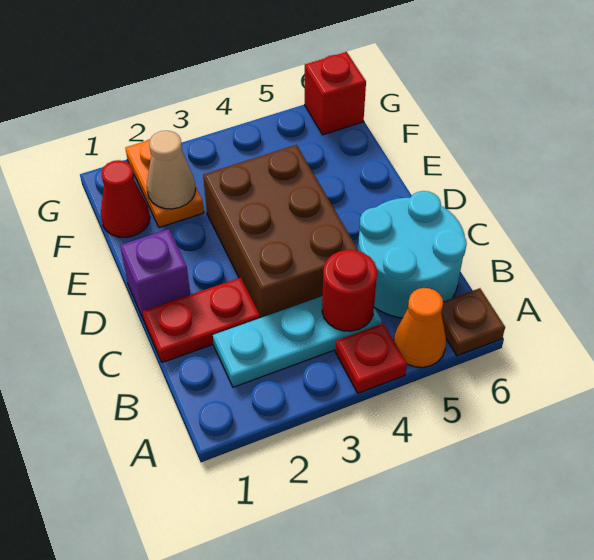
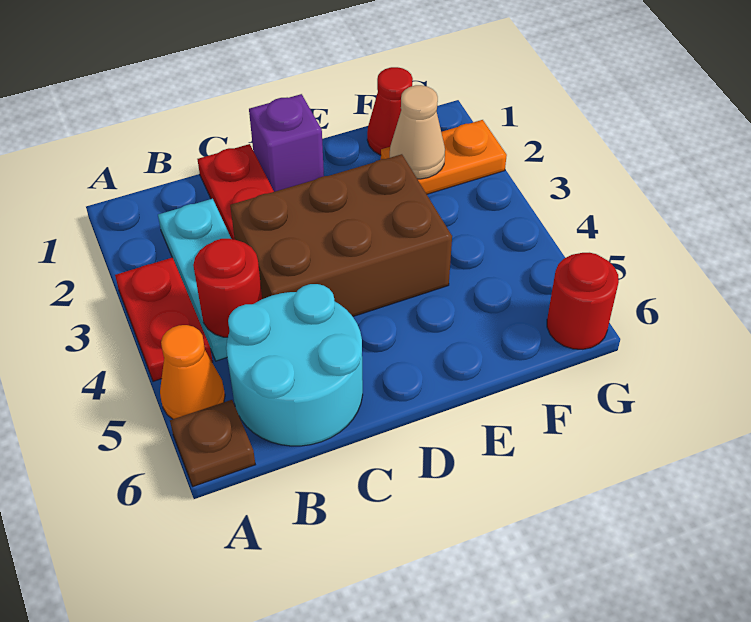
red plate A4 level 1 -> red plate A3:A4 level 1
red brick G6 level 1 -> red round brick G6 level 1

